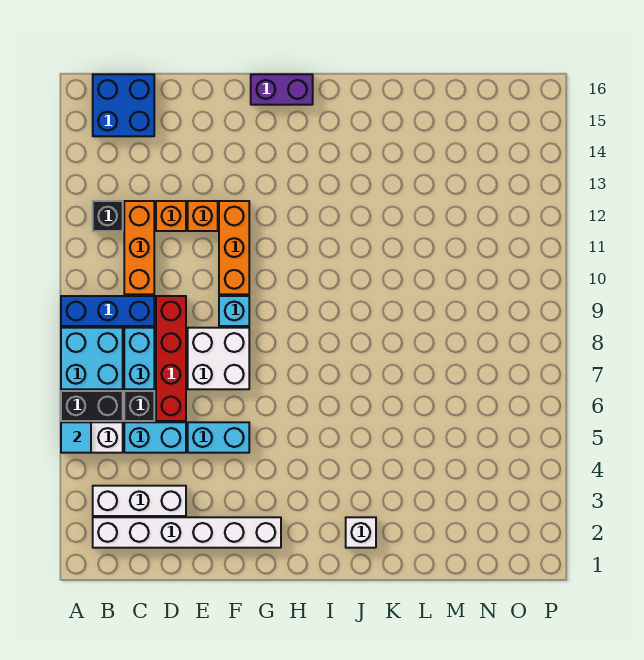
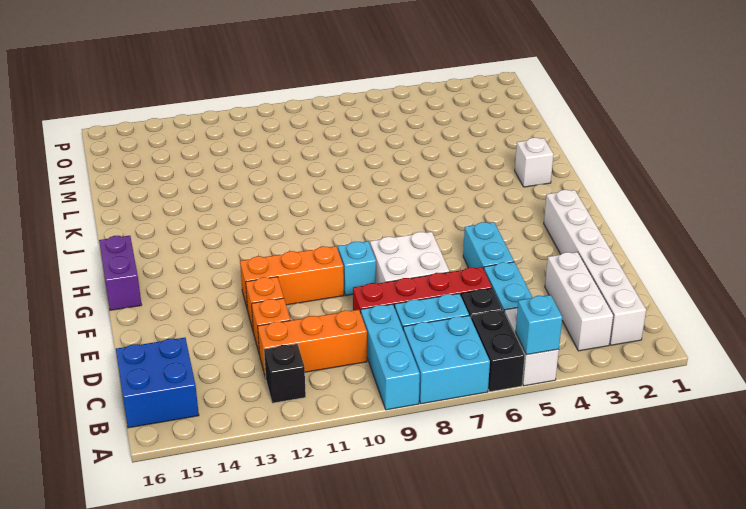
cyan tile A5 level 2 -> cyan brick A5 level 2
blue brick A9:C9 level 1 -> cyan brick A9:C9 level 1

